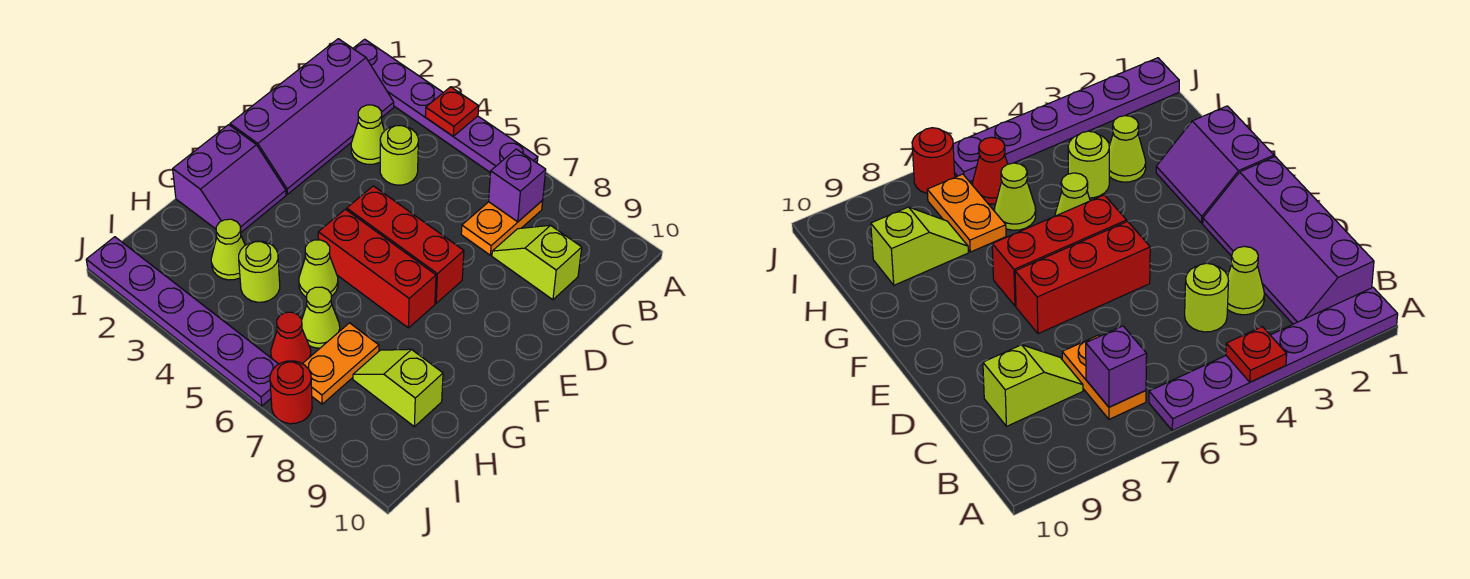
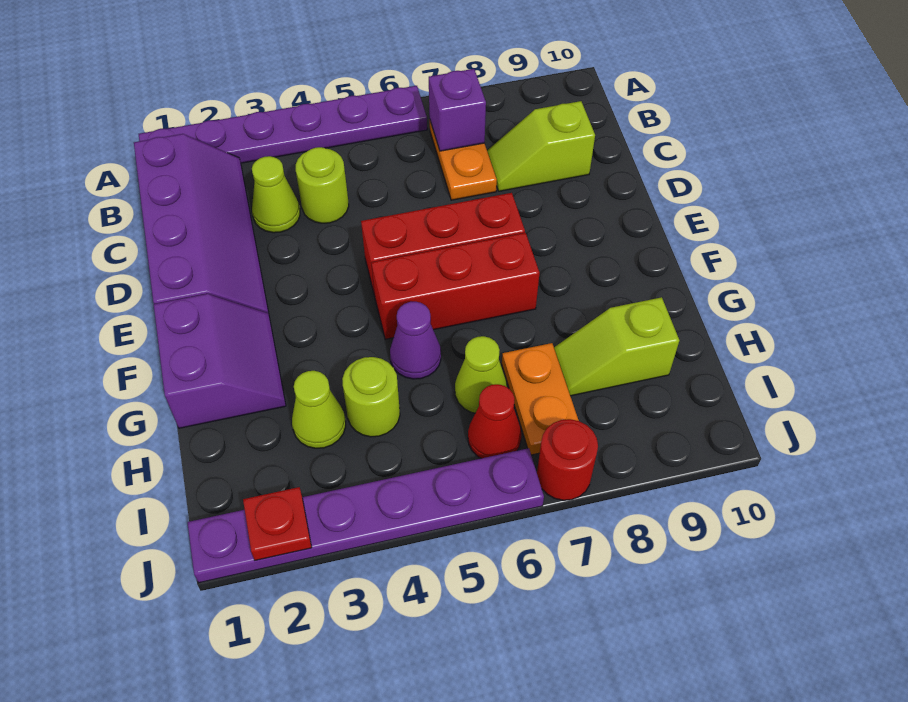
red plate A4 level 2 -> red plate J2 level 2
lime cone G5 level 1 -> purple cone G5 level 1

